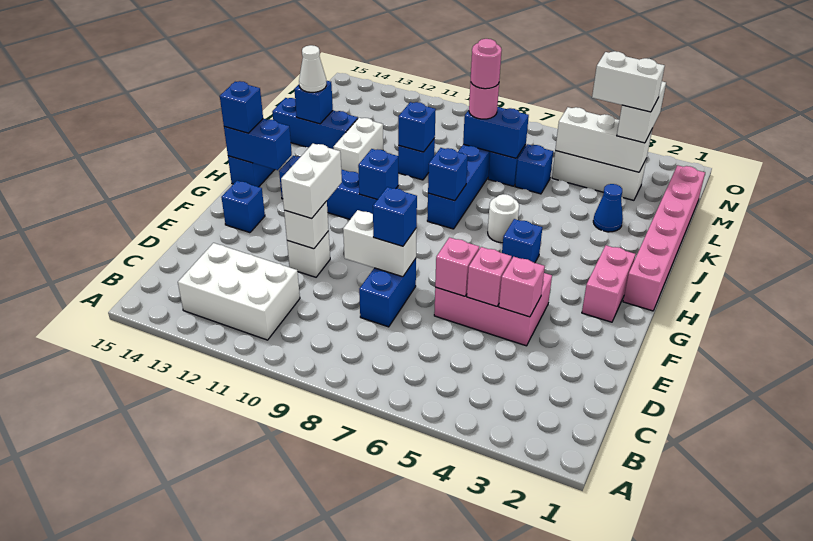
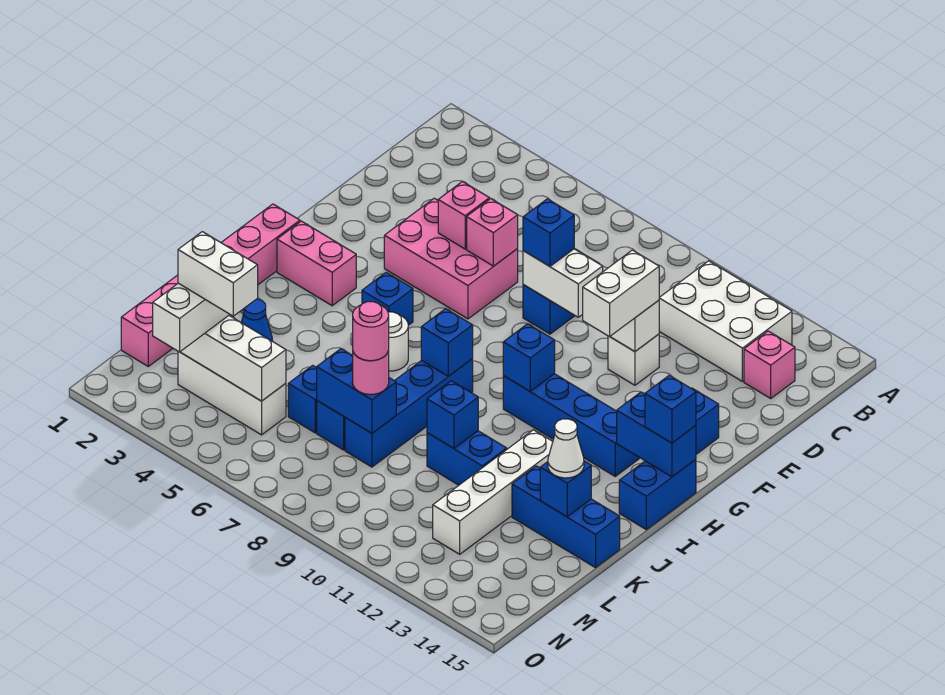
pink brick E4 level 2 -> pink brick C14 level 1
pink brick G2:H2 level 1 -> pink brick H2:H3 level 1
white brick J12:K12 level 1 -> white brick J12:M12 level 1
blue brick K10 level 1 -> blue brick K10:K11 level 1

